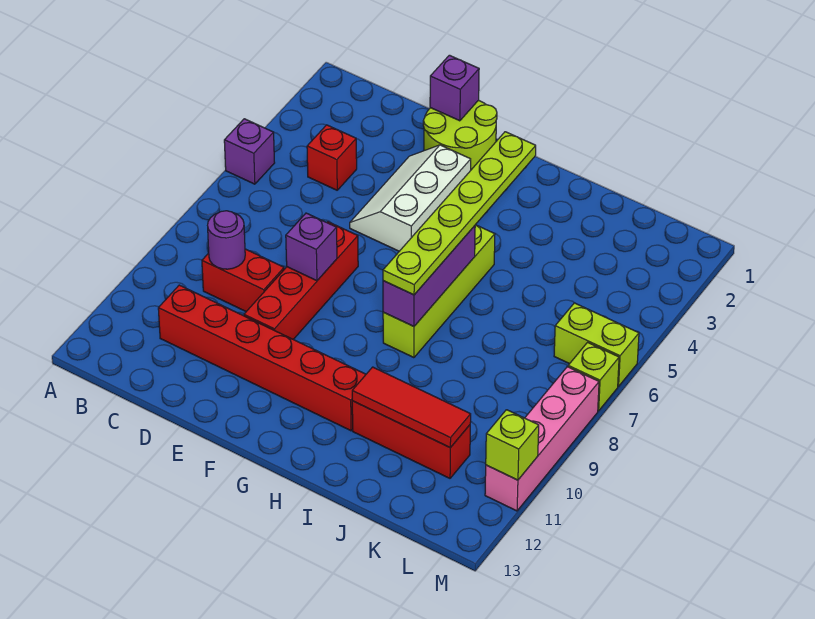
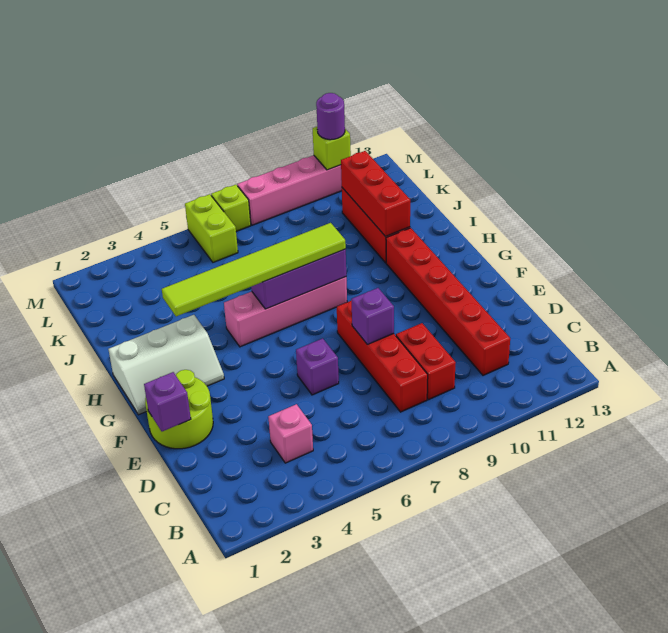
purple brick A5 level 1 -> purple brick E6 level 1
red brick C4 level 1 -> pink brick C4 level 1
purple round brick C9 level 2 -> purple round brick M11 level 3
white slope E3:F5 level 1 top F -> white slope G1:H3 level 1 top H
red brick E7:E10 level 1 -> red brick C8:F8 level 1
lime plate H3:H8 level 3 -> lime tile H3:H8 level 3
lime brick H5:H8 level 1 -> pink brick H5:H8 level 1
red tile I11:K11 level 2 -> red brick I11:K11 level 2

